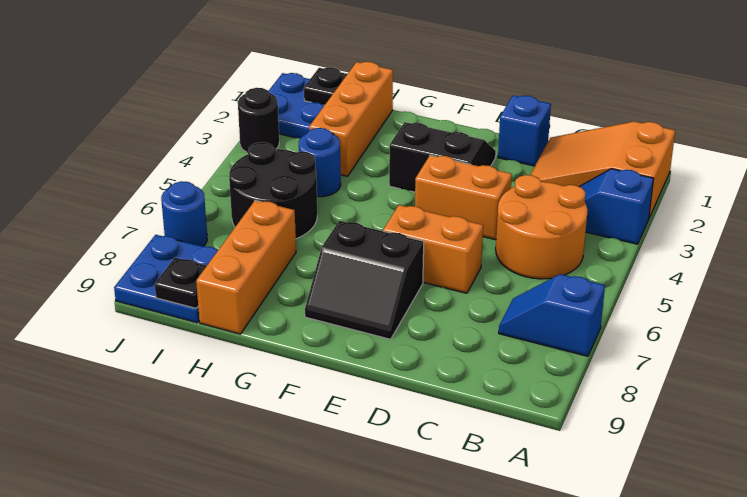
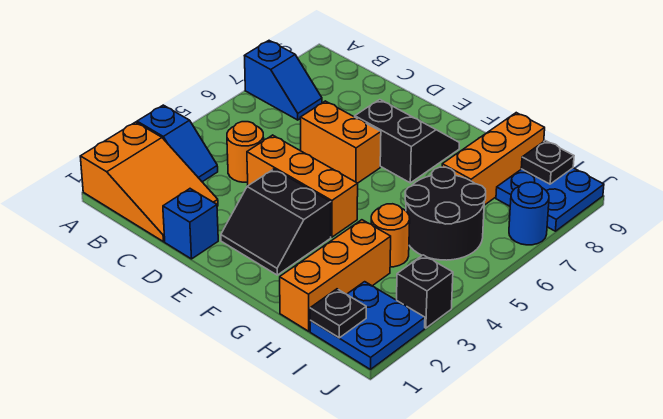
orange round brick B4:C5 level 1 -> orange round brick C4 level 1
orange brick D4:E4 level 1 -> orange brick D4:F4 level 1
blue round brick H4 level 1 -> orange round brick H4 level 1
black round brick J3 level 1 -> black brick J3 level 1

